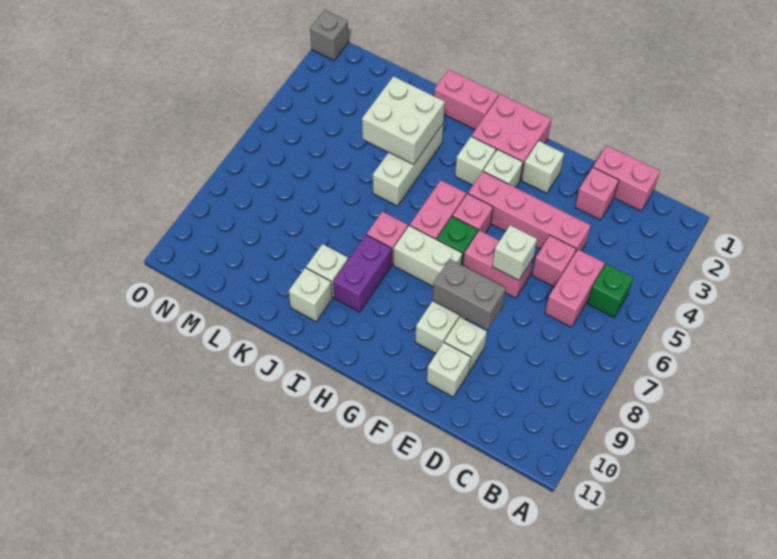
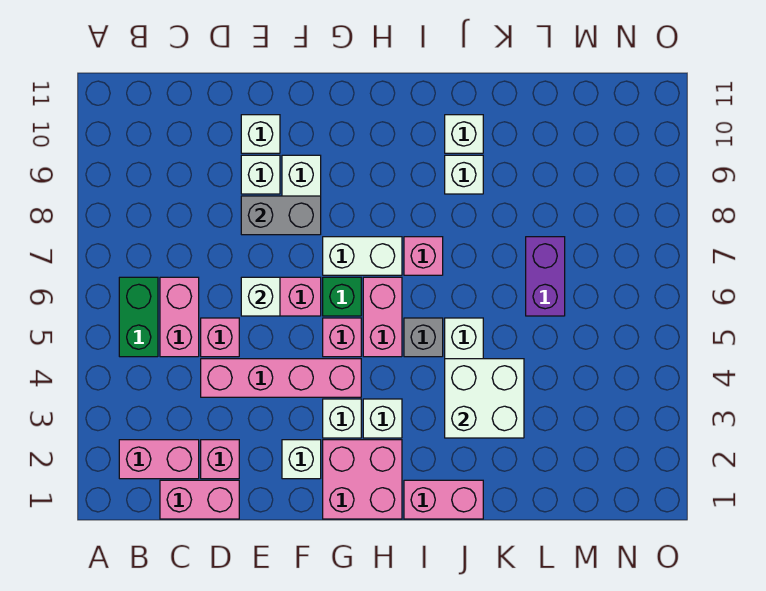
none -> pink brick B2:C2 level 1
green brick B5 level 1 -> green brick B5:B6 level 1
purple brick I8:I9 level 1 -> purple brick L6:L7 level 1
grey brick O1 level 1 -> grey brick I5 level 1

